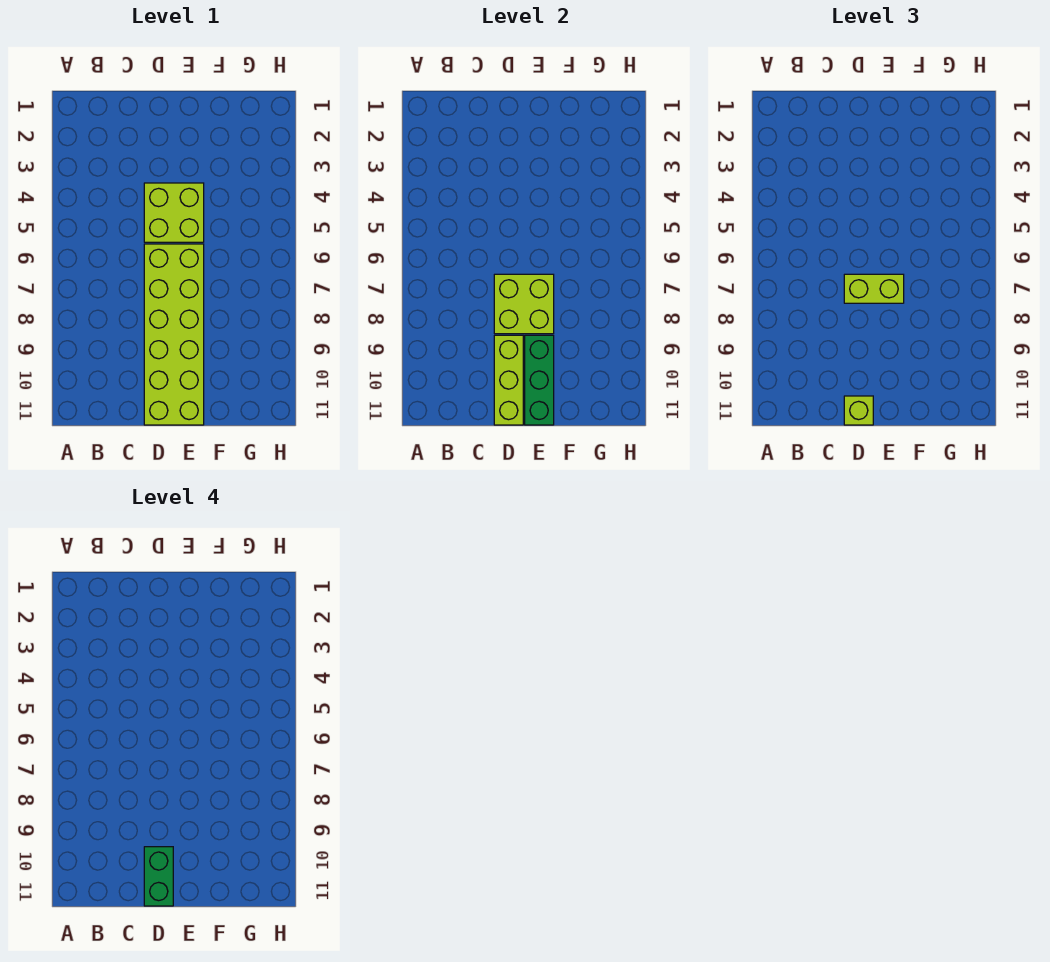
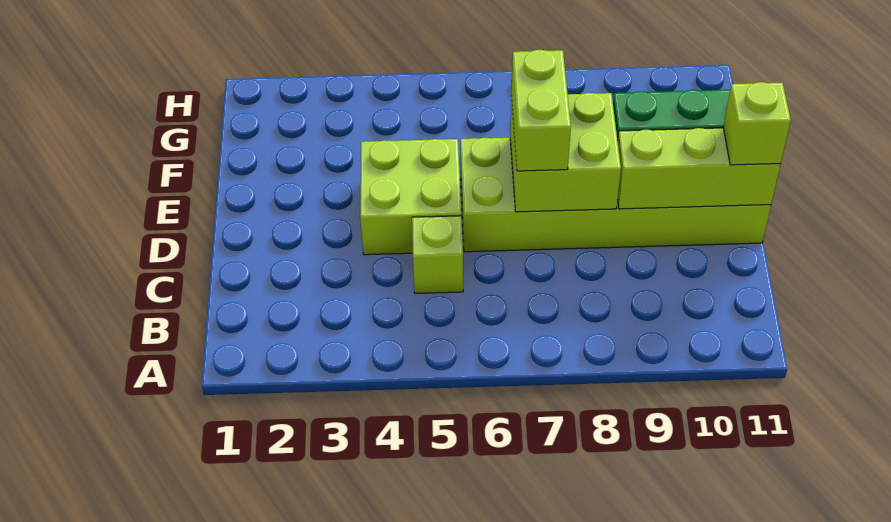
none -> lime brick C5 level 1
green brick D10:D11 level 4 -> none

